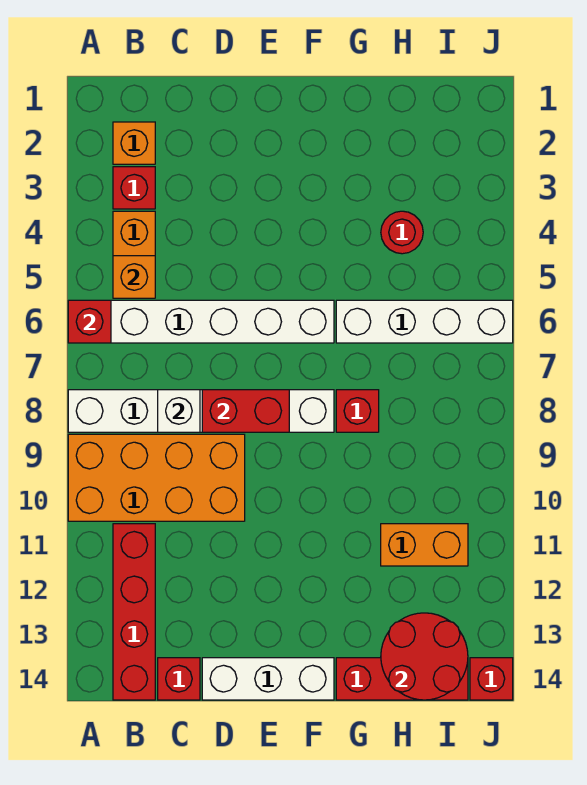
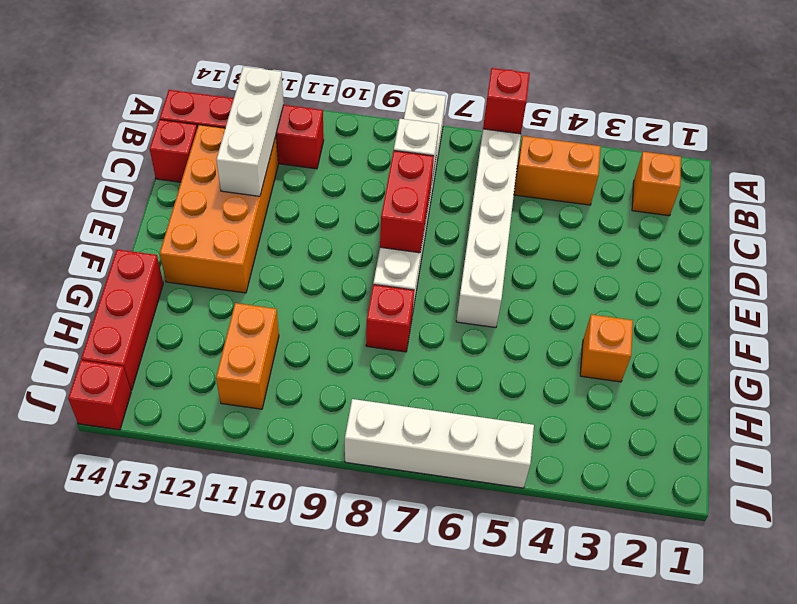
orange brick A9:D10 level 1 -> orange brick C12:F13 level 1
red brick B3 level 1 -> none
orange brick B5 level 2 -> orange brick G3 level 1
white brick D14:F14 level 1 -> white brick B12:D12 level 2
white brick G6:J6 level 1 -> white brick J5:J8 level 1
red round brick H4 level 1 -> none
red round brick H13:I14 level 2 -> none

